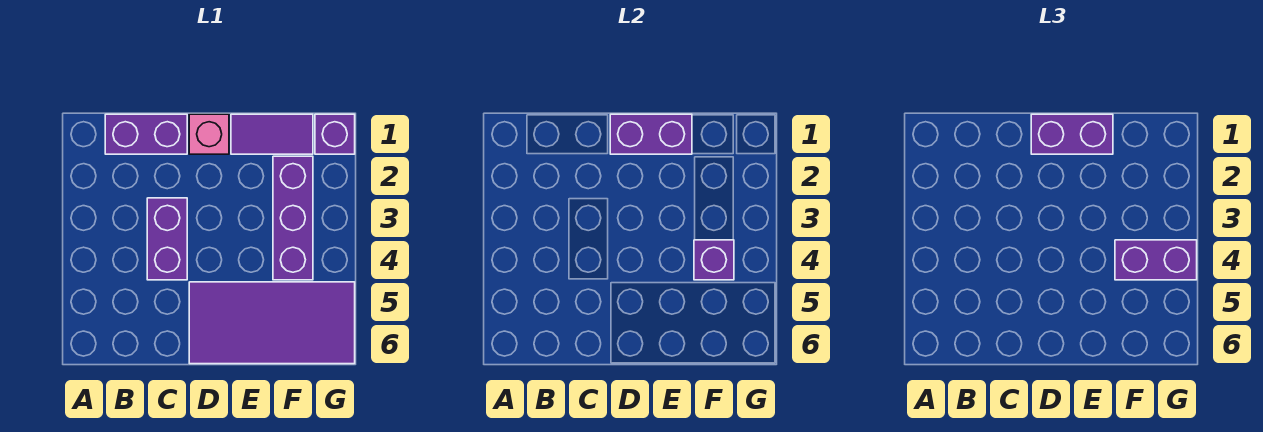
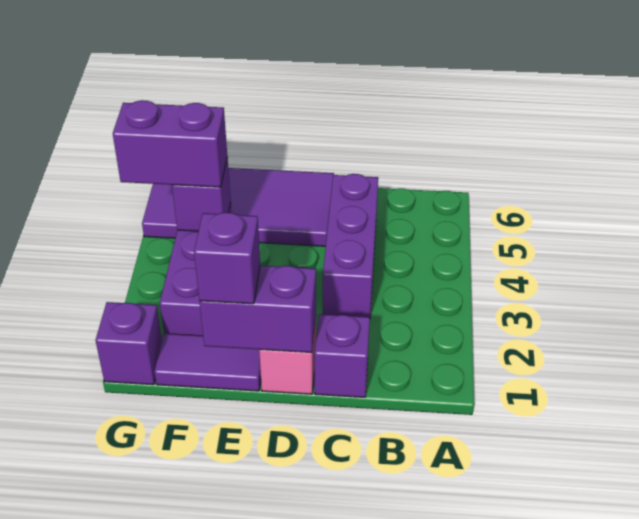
purple brick B1:C1 level 1 -> purple brick C1 level 1
purple brick C3:C4 level 1 -> purple brick C3:C5 level 1
purple brick D1:E1 level 3 -> purple brick E1 level 3

